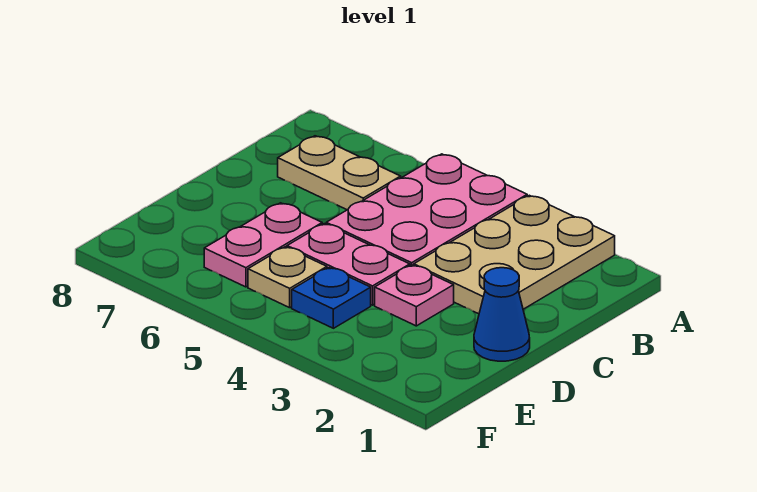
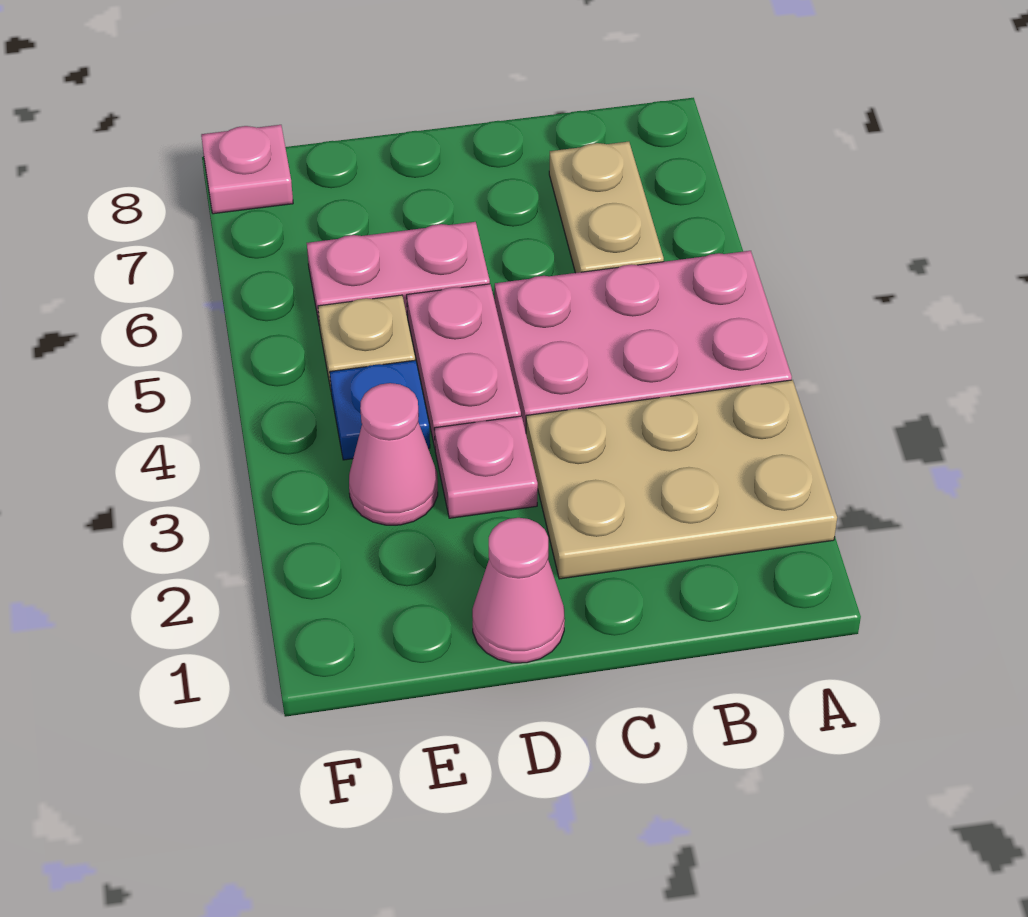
blue cone D1 level 1 -> pink cone D1 level 1
none -> pink cone E3 level 1
none -> pink plate F8 level 1

